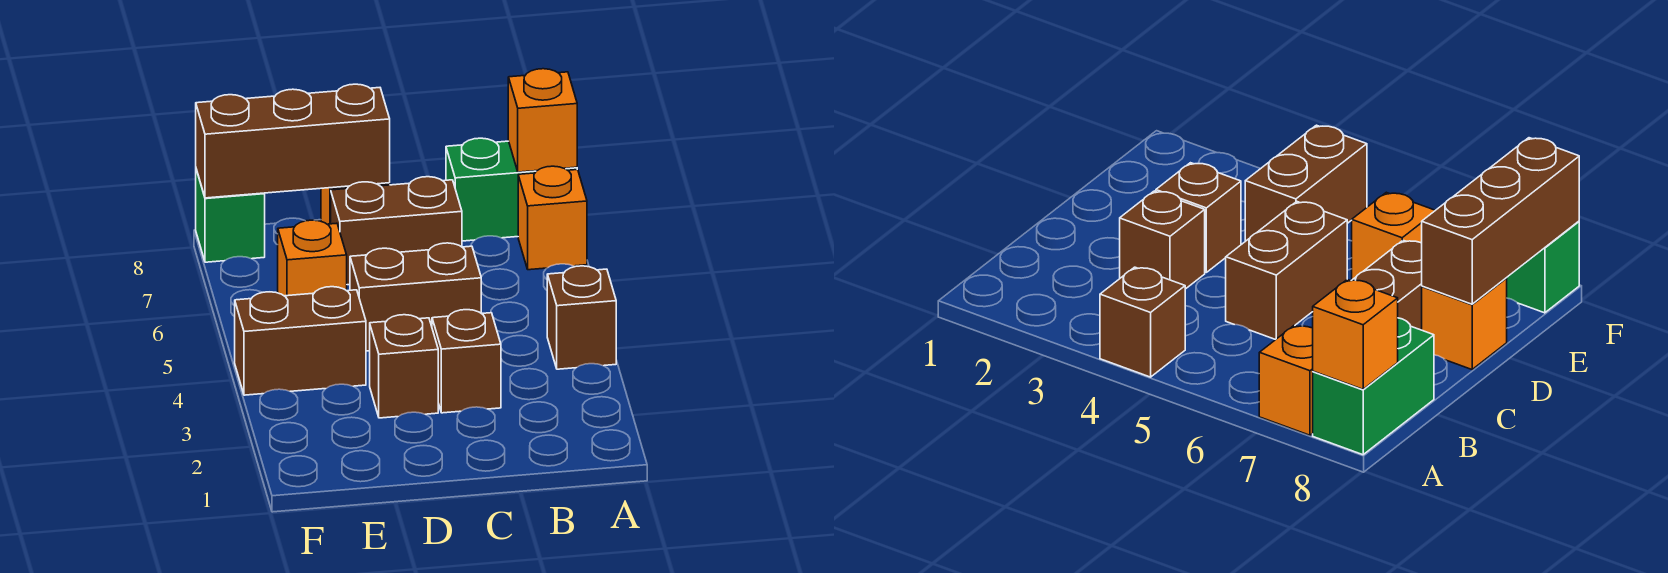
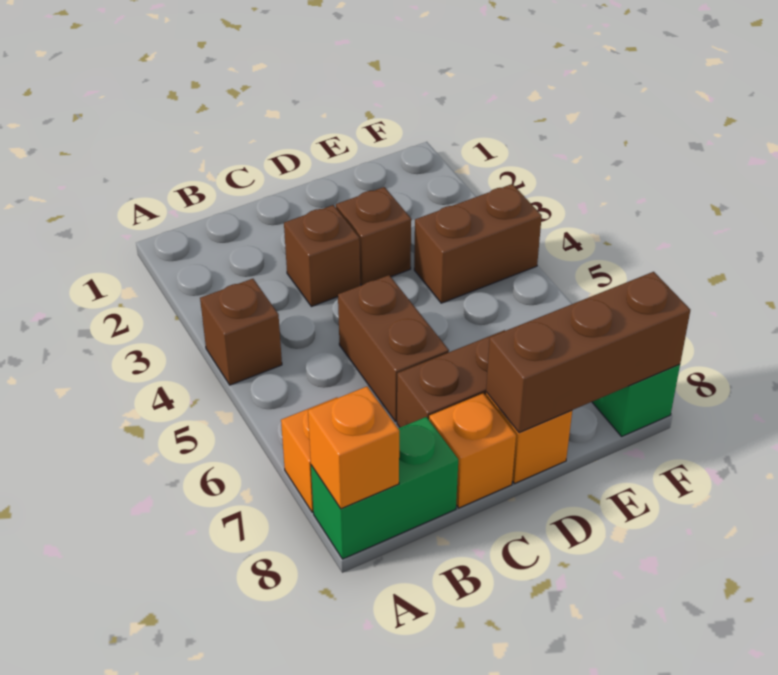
brown brick C5:D5 level 1 -> brown brick C5:C6 level 1
orange brick E6 level 1 -> orange brick C8 level 1

